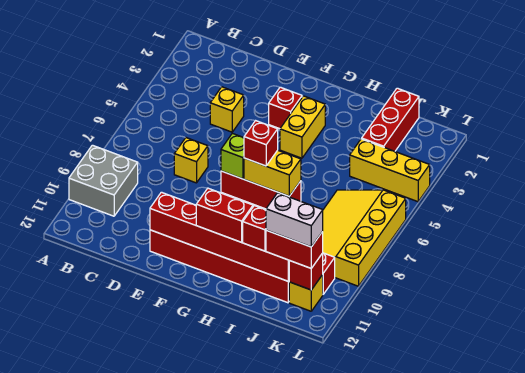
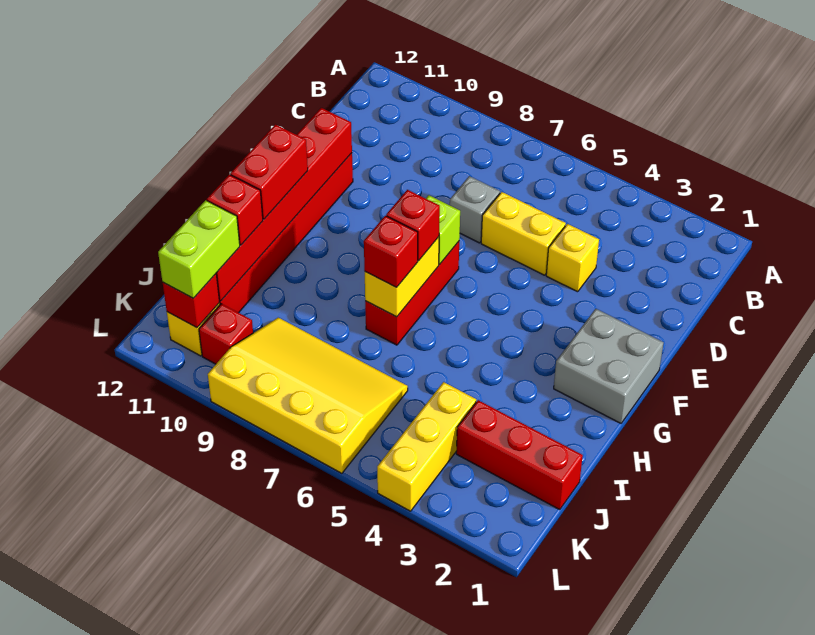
grey brick A9:B10 level 1 -> grey brick F1:G2 level 1
yellow brick D7 level 1 -> grey brick D7 level 1
red brick F3 level 1 -> red brick H7 level 3
yellow brick G3:G4 level 1 -> yellow brick D5:D6 level 1
red brick J11:K11 level 3 -> lime brick J11:K11 level 3
white brick J11:K11 level 4 -> none

